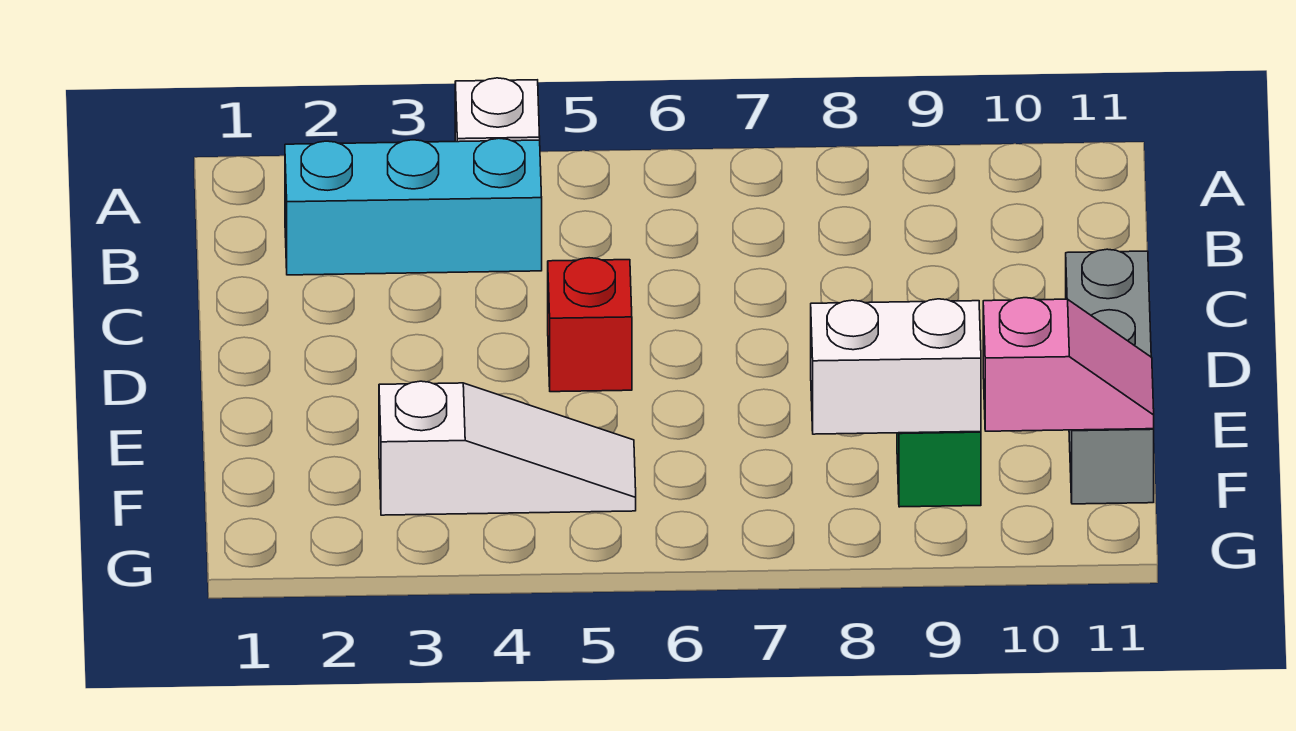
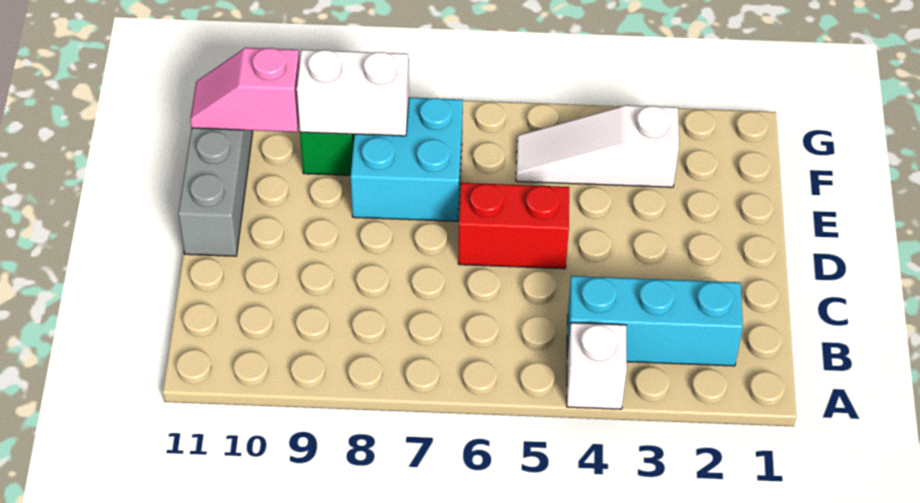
red brick D5 level 1 -> red brick D5:D6 level 1
none -> cyan brick E7:F8 level 1

